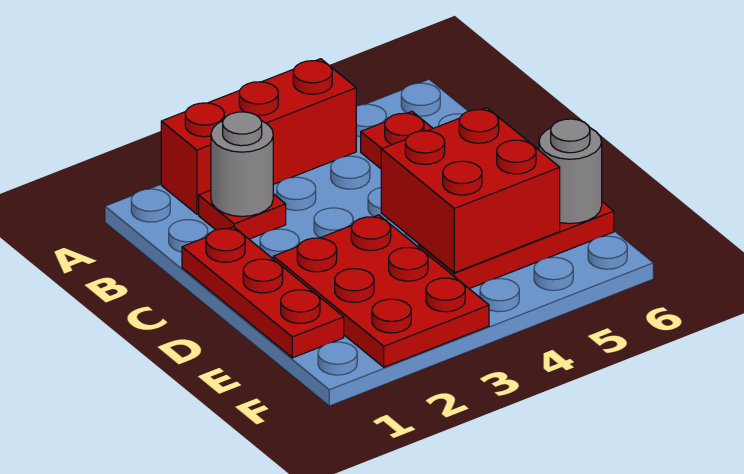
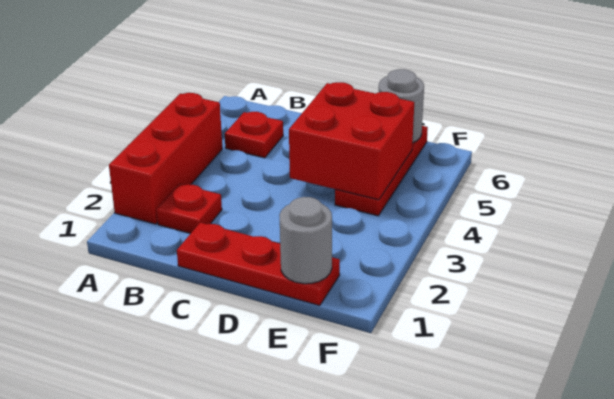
grey round brick B2 level 2 -> grey round brick E1 level 2
red plate D2:F3 level 1 -> none

